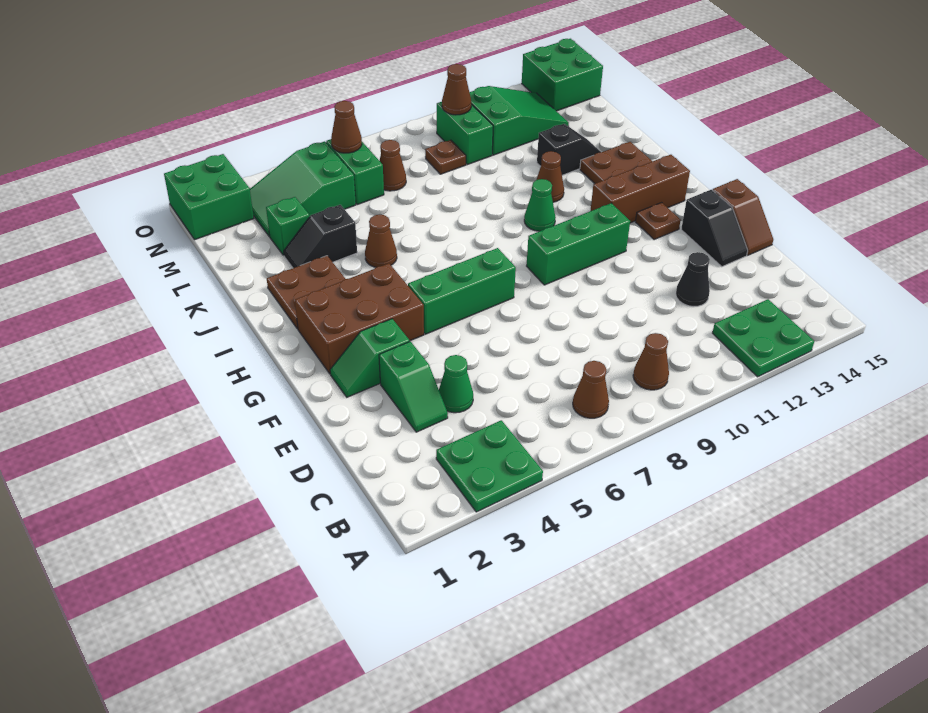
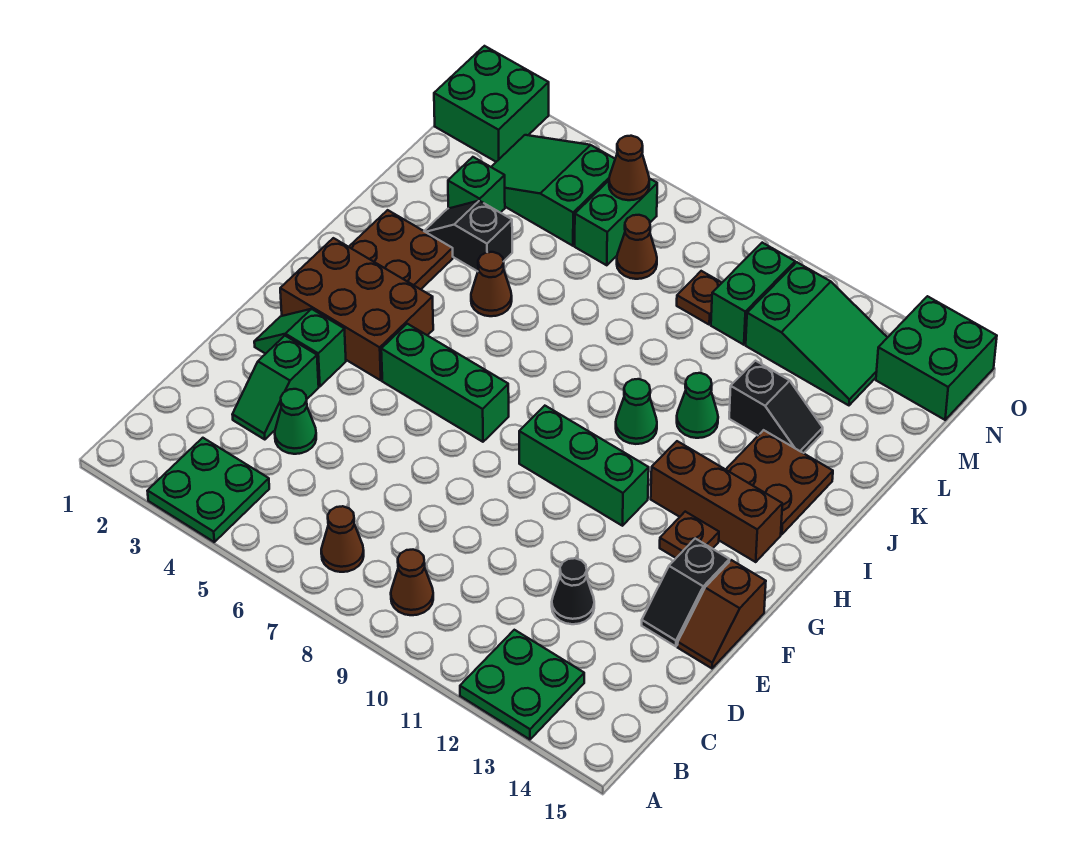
brown cone J11 level 1 -> green cone J11 level 1
brown cone N10 level 2 -> none

